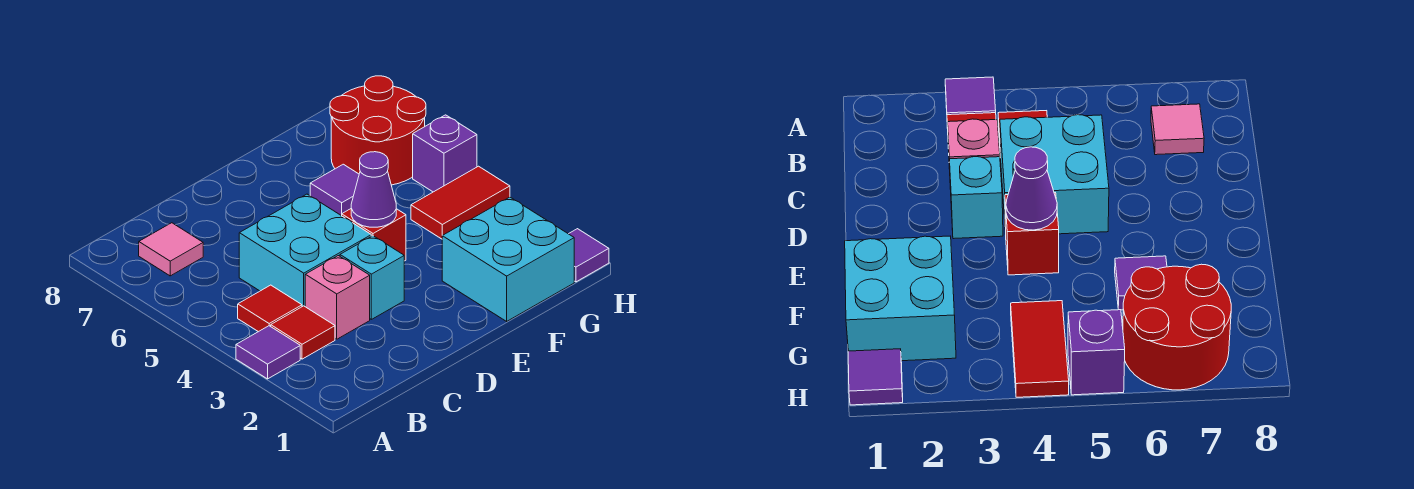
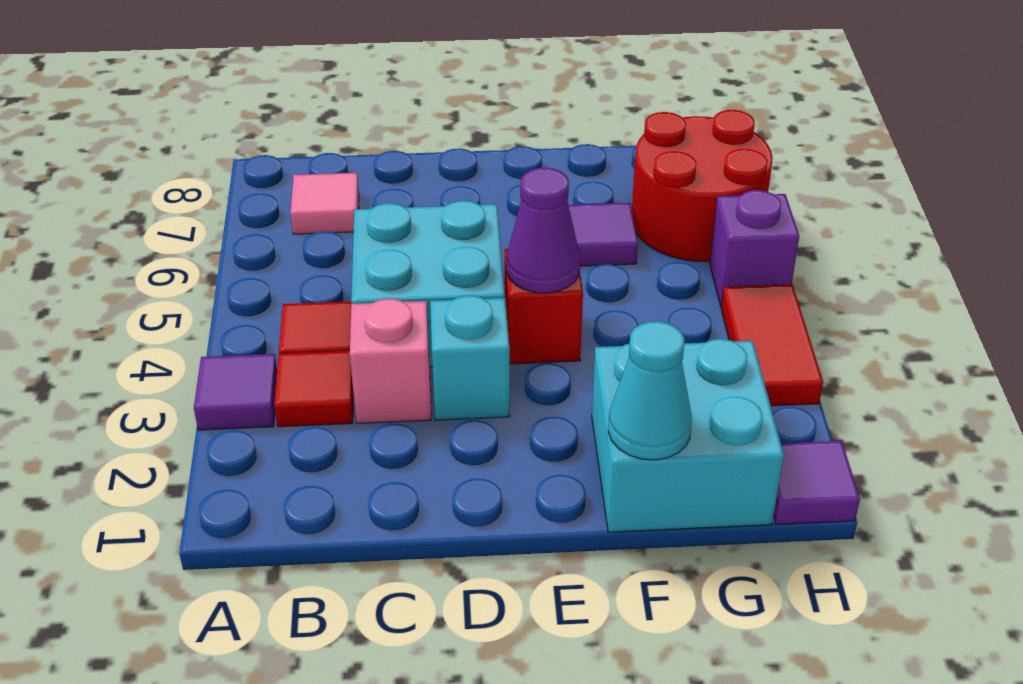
none -> cyan cone F1 level 2
red tile G4:H4 level 1 -> red tile H3:H4 level 1

